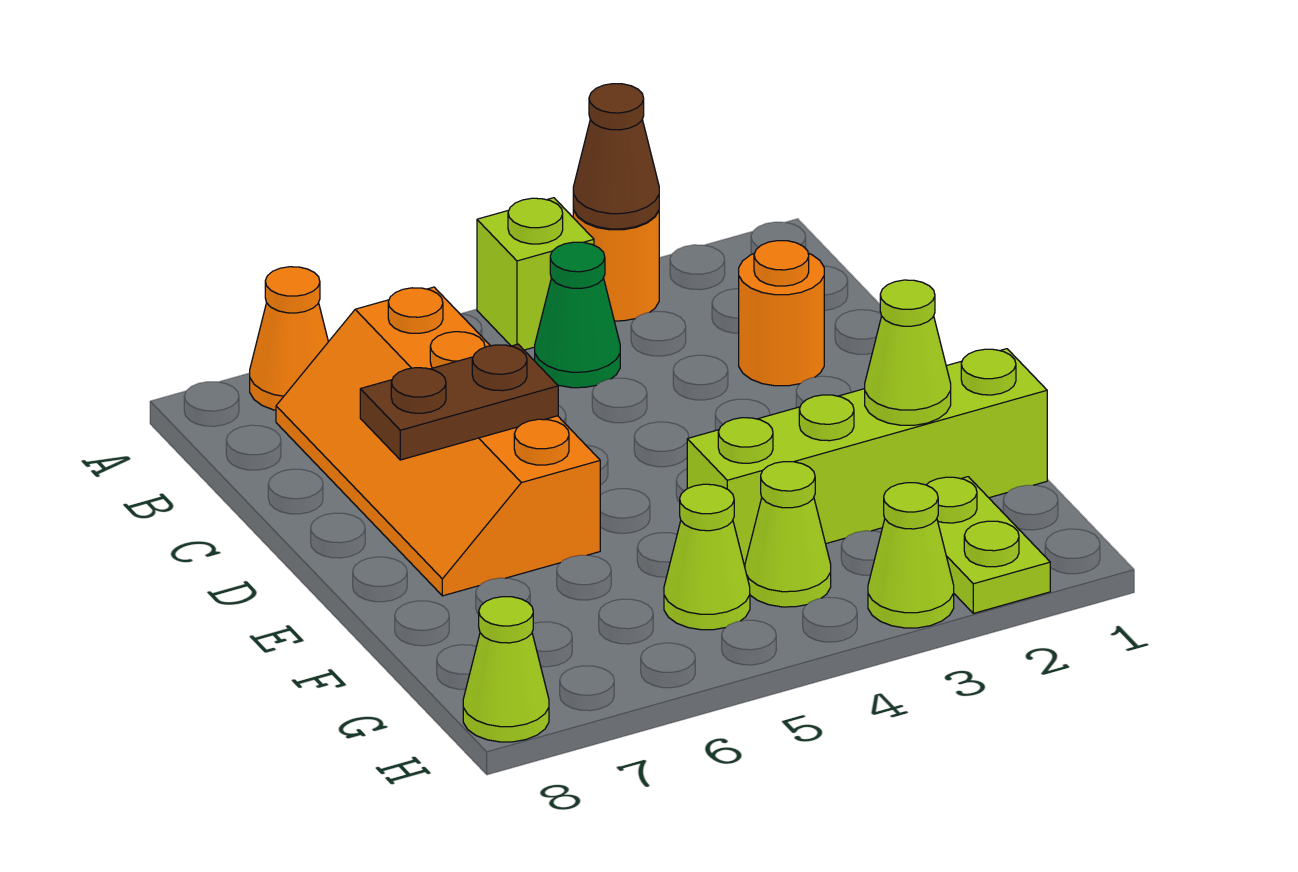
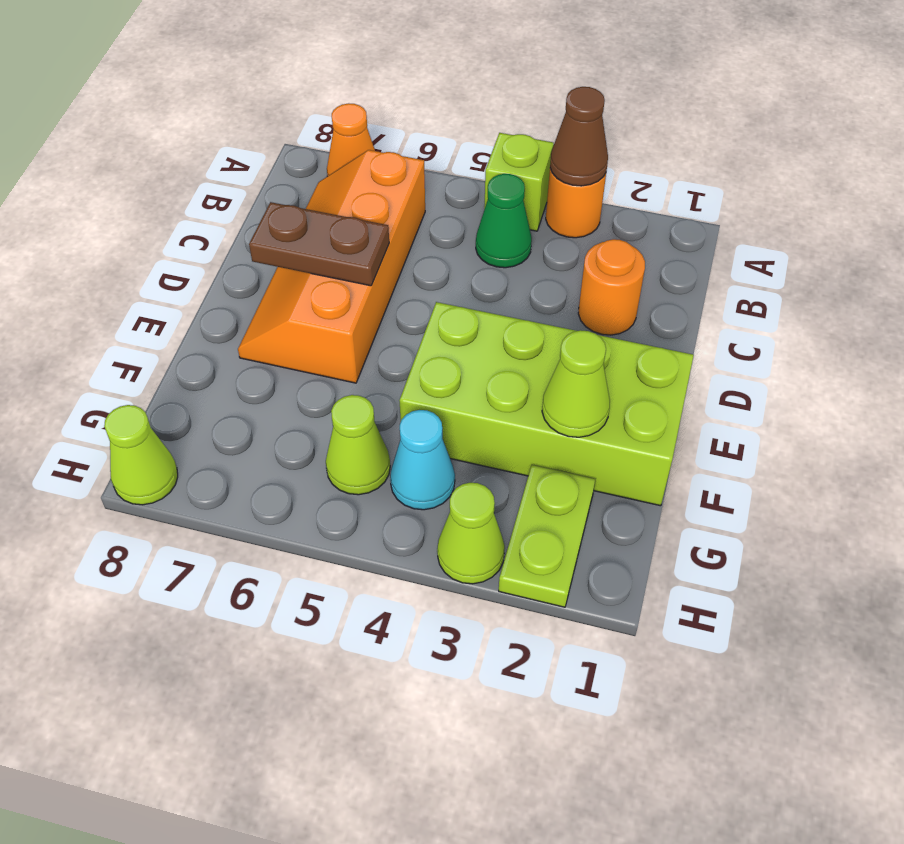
lime brick F1:F4 level 1 -> lime brick E1:F4 level 1
lime cone G4 level 1 -> cyan cone G4 level 1

